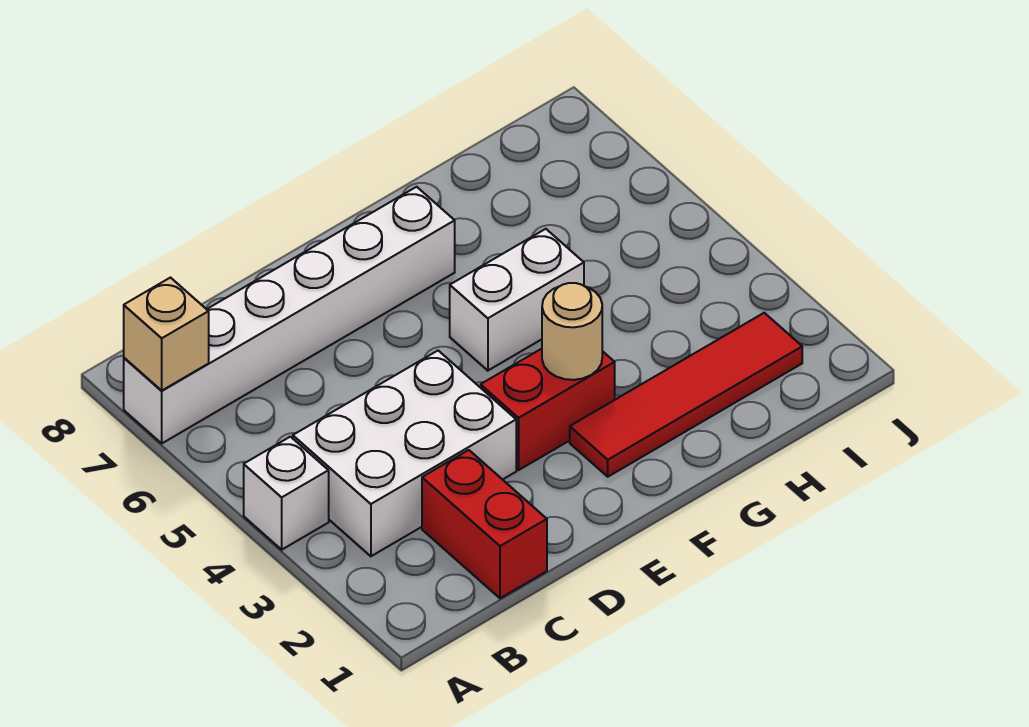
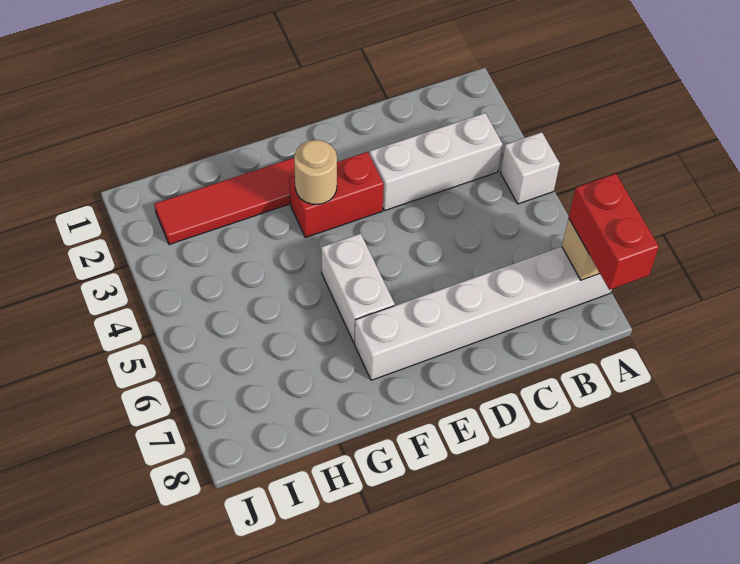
white brick B3:D4 level 1 -> white brick B3:D3 level 1
red brick C1:C2 level 1 -> red brick A7:A8 level 3
white brick F5:G5 level 1 -> white brick F5:F6 level 1

